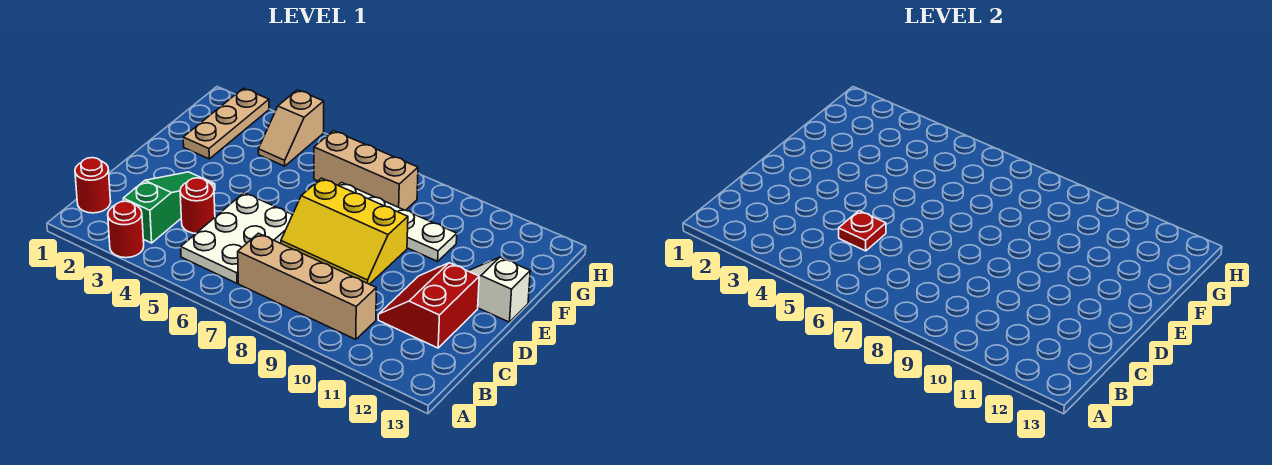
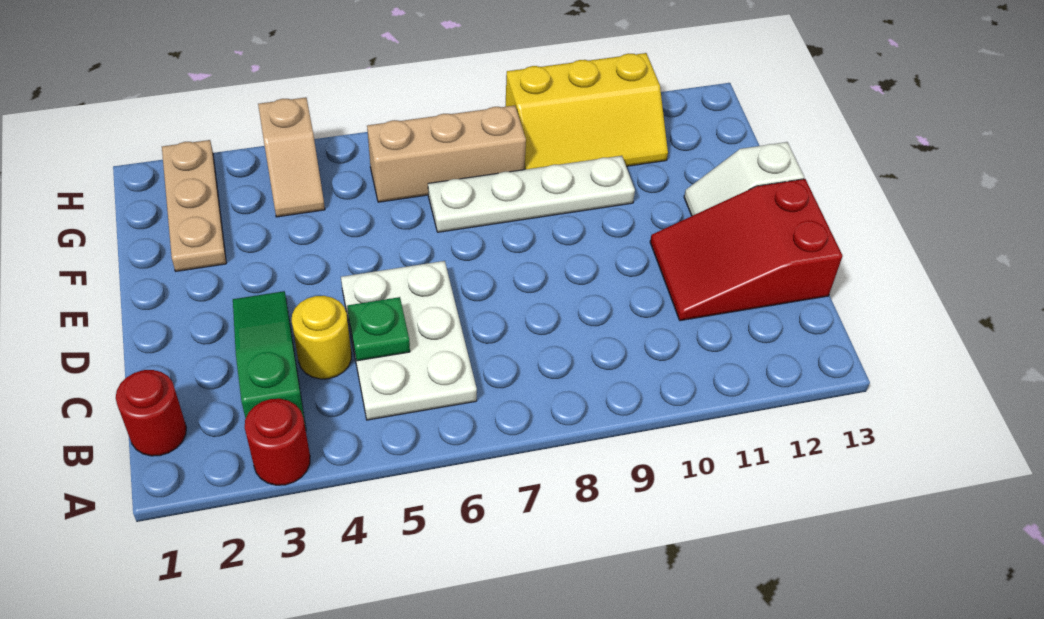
tan brick B7:B10 level 1 -> none
red round brick C4 level 1 -> yellow round brick C4 level 1
red plate C5 level 2 -> green plate C5 level 2
red slope C11:D12 level 1 top 12 -> red slope C11:D13 level 1 top 13
yellow slope D7:E9 level 1 top E -> yellow slope G9:H11 level 1 top H

